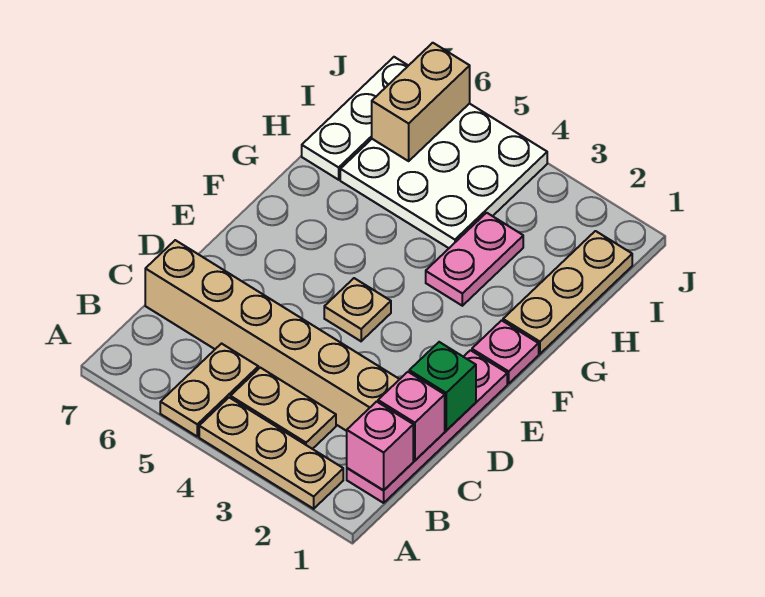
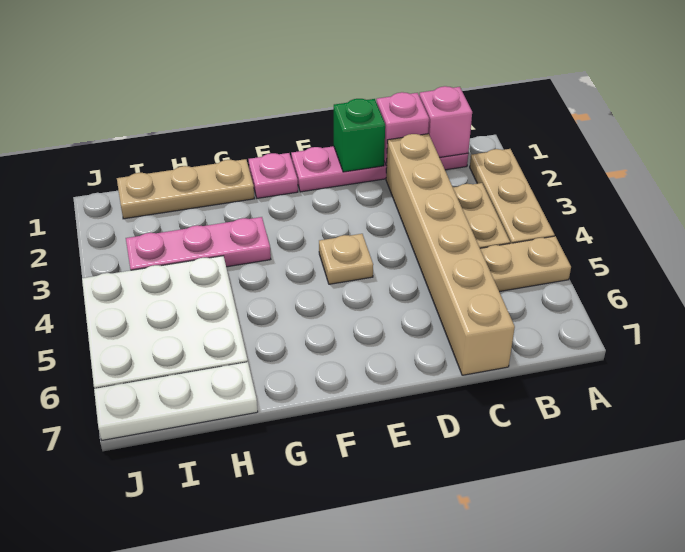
pink plate G3:H3 level 1 -> pink plate G3:I3 level 1
tan brick I6:J6 level 2 -> none

